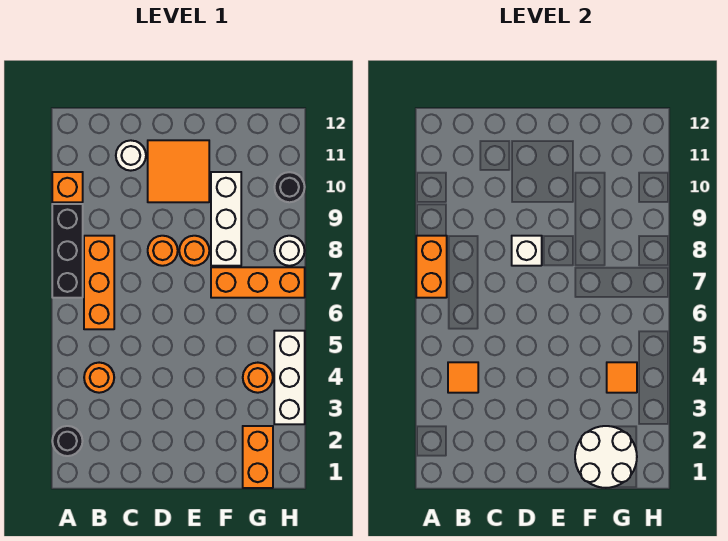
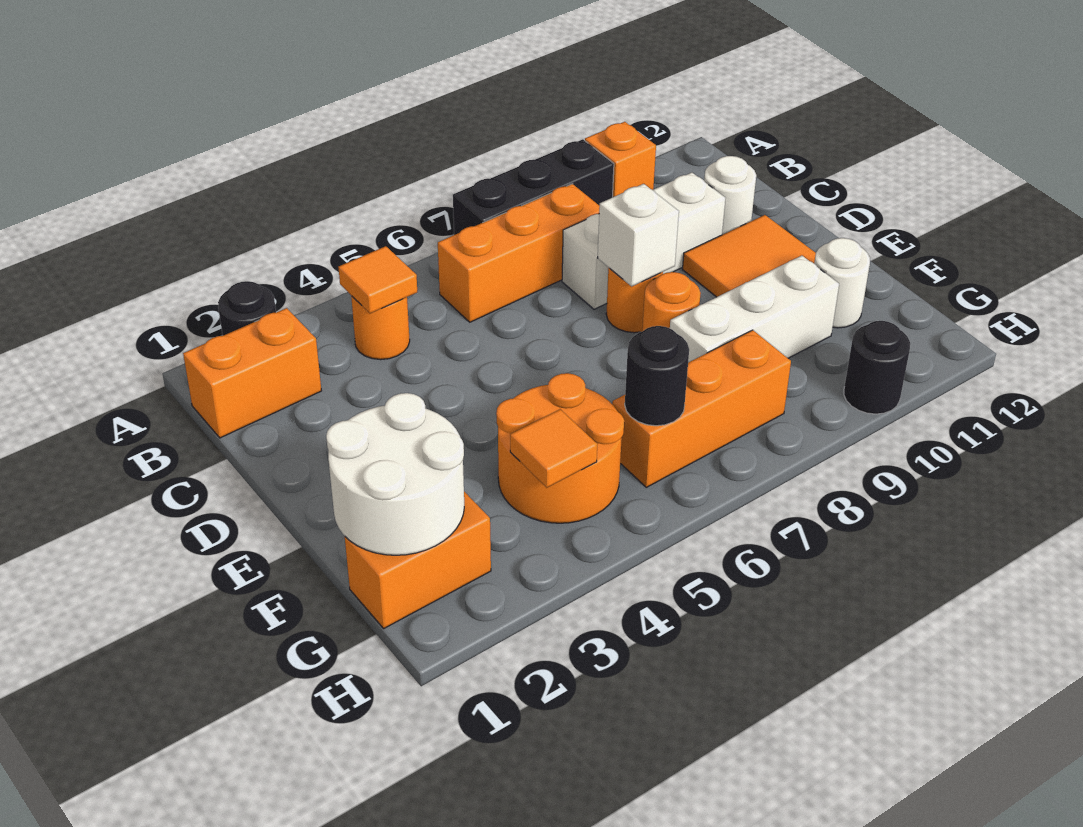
orange brick A7:A8 level 2 -> orange brick B1:B2 level 1
orange brick F7:H7 level 1 -> orange brick G6:G8 level 1
orange round brick G4 level 1 -> orange round brick F4:G5 level 1
none -> black round brick G6 level 2
white brick H3:H5 level 1 -> white brick C8:C10 level 1
white round brick H8 level 1 -> white round brick F11 level 1

